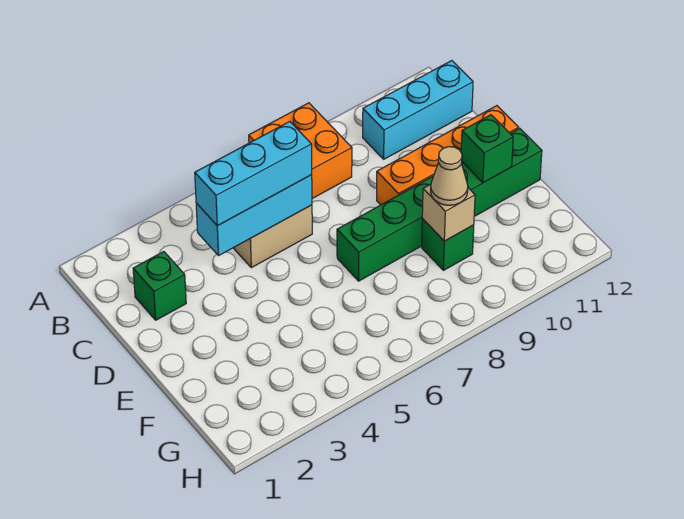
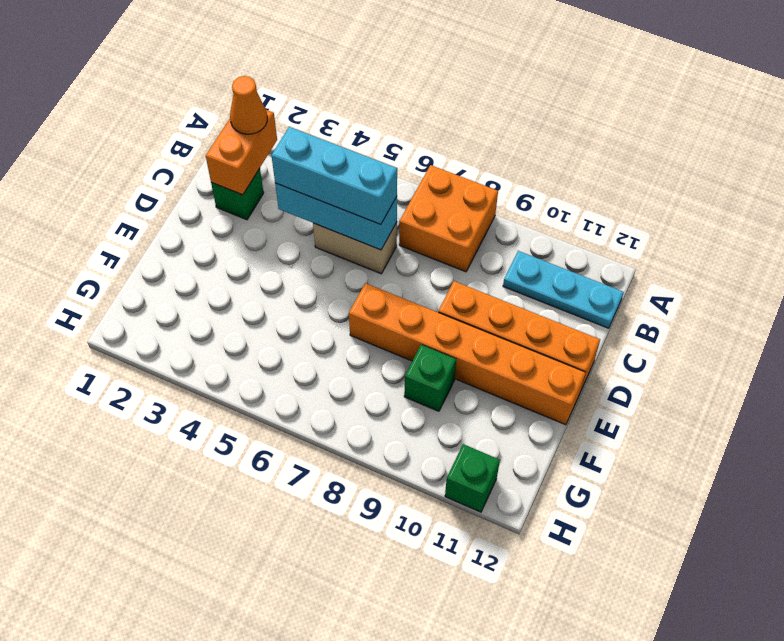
none -> orange brick B2:C2 level 2
none -> orange cone B2 level 3
cyan brick B10:B12 level 1 -> cyan plate B10:B12 level 1
green brick E7:E12 level 1 -> orange brick E7:E12 level 1
green brick E11 level 2 -> green brick H11 level 1
tan brick F9 level 2 -> none
tan cone F9 level 3 -> none

